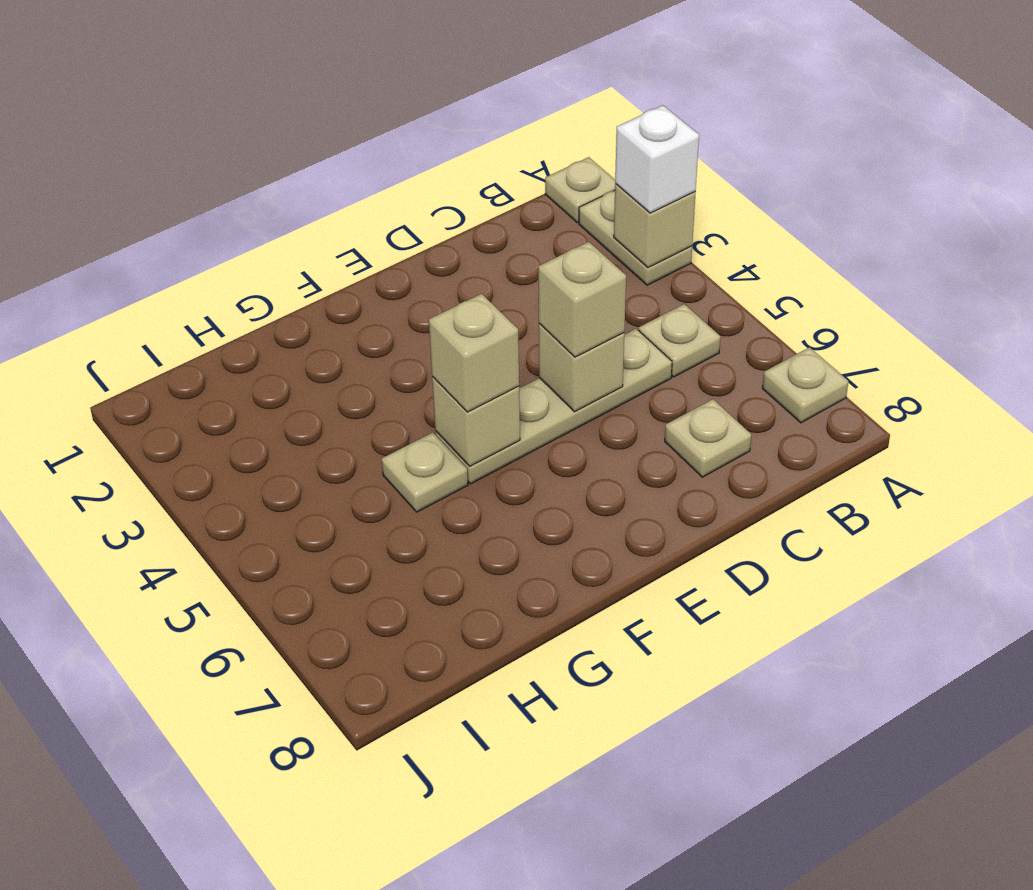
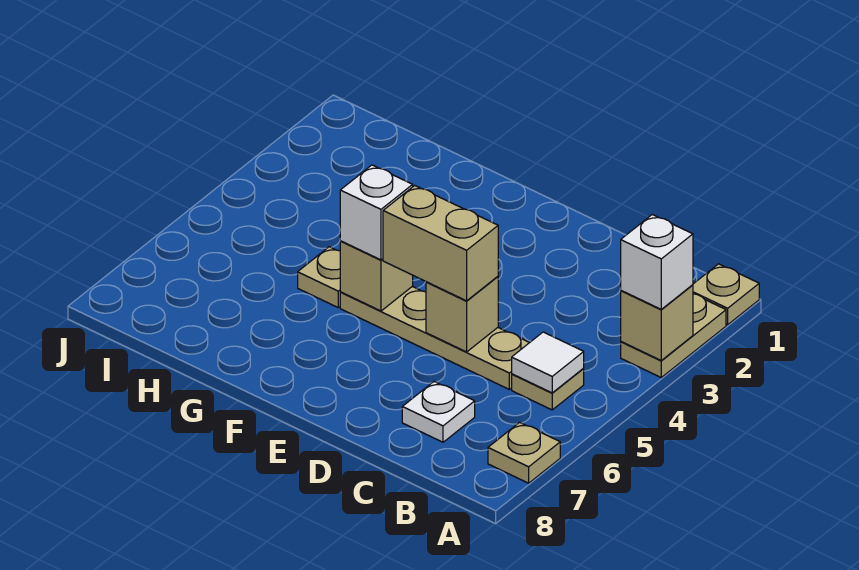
none -> white tile B5 level 2
tan plate C7 level 1 -> white plate C7 level 1
tan brick D5 level 3 -> tan brick D5:E5 level 3
tan brick F5 level 3 -> white brick F5 level 3

